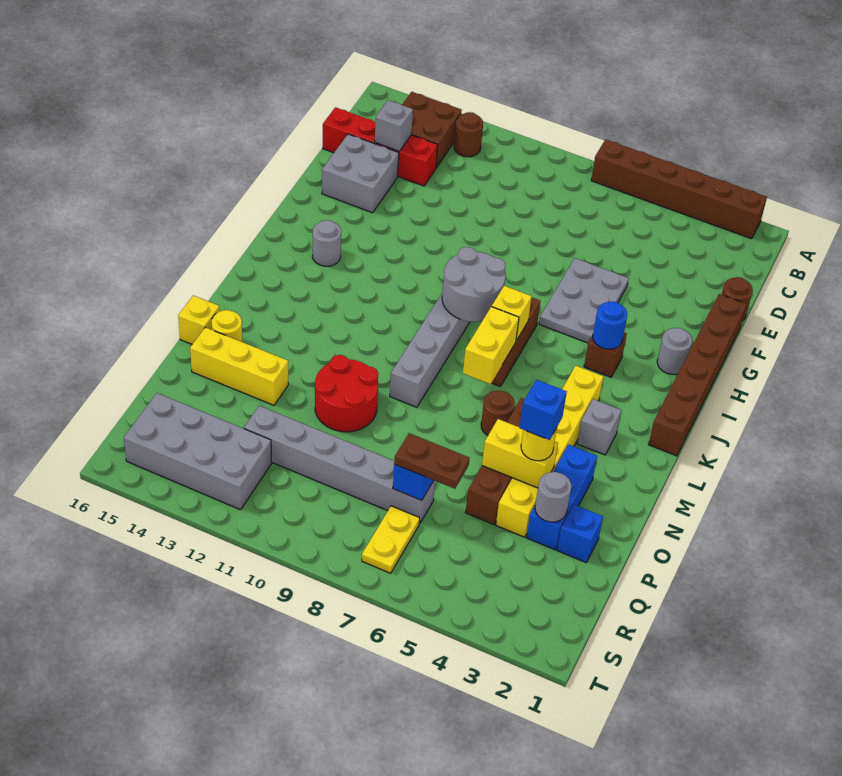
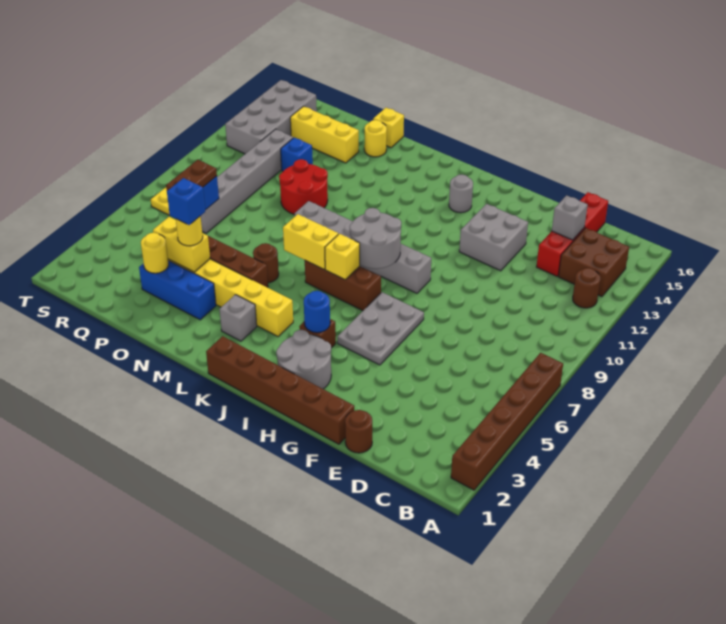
grey brick E14:F15 level 1 -> grey brick F12:G13 level 1
grey plate F5:H6 level 1 -> grey plate G5:H7 level 1
grey round brick H2 level 1 -> grey round brick H2:I3 level 1
yellow brick O4:O5 level 2 -> yellow brick O4:P4 level 2
yellow brick O13:O15 level 1 -> yellow brick O14:Q14 level 1
blue brick P2 level 1 -> blue brick P12 level 1
grey round brick P3 level 2 -> yellow round brick P3 level 2

